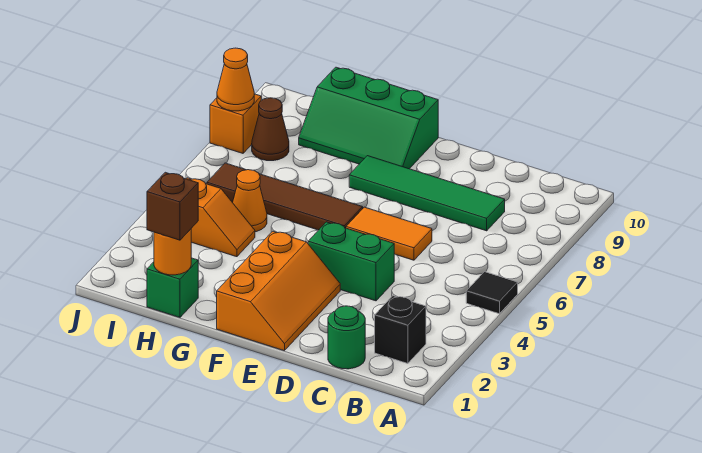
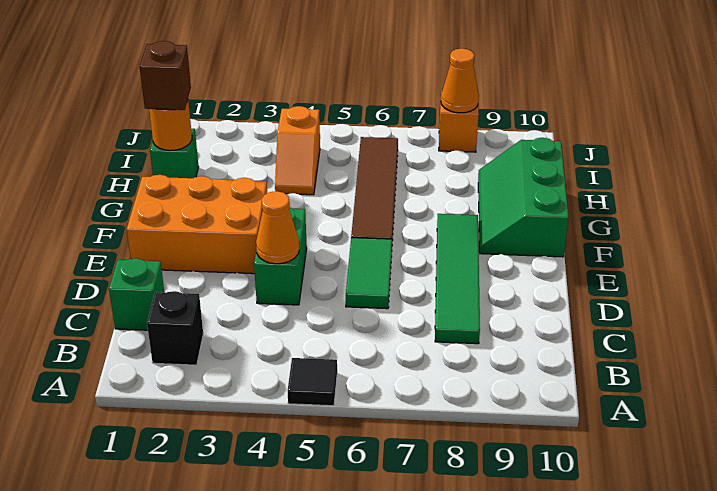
green round brick C1 level 1 -> green brick C1 level 1
orange tile D6:E6 level 1 -> green tile D6:E6 level 1
orange slope E1:F3 level 1 top F -> orange brick E1:F3 level 1
orange cone H5 level 1 -> orange cone D4 level 2
brown cone I8 level 1 -> none

